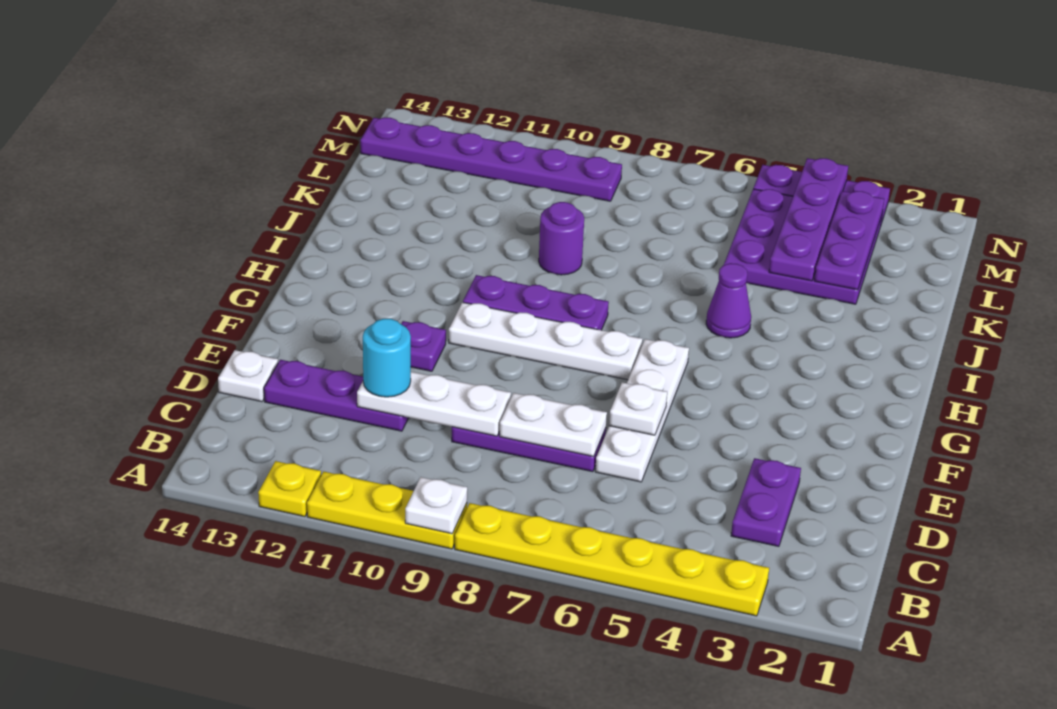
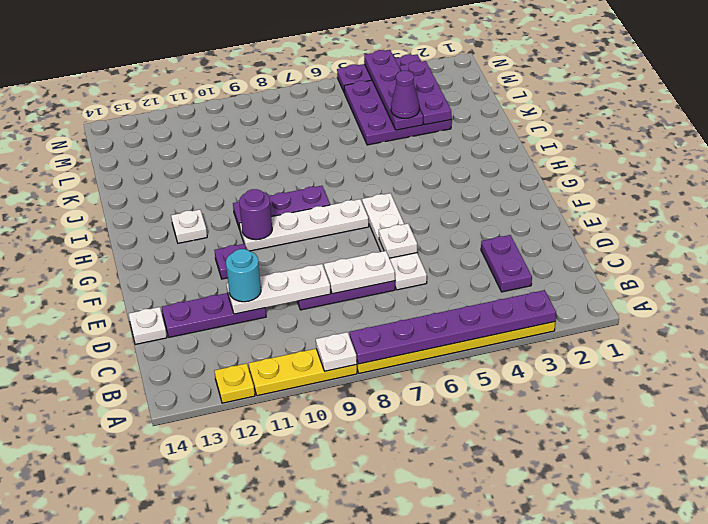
none -> white plate H12 level 1
purple cone I5 level 1 -> purple cone K4 level 3
purple round brick J9 level 1 -> purple round brick G10 level 2
purple plate M9:M14 level 1 -> purple plate A3:A8 level 2

